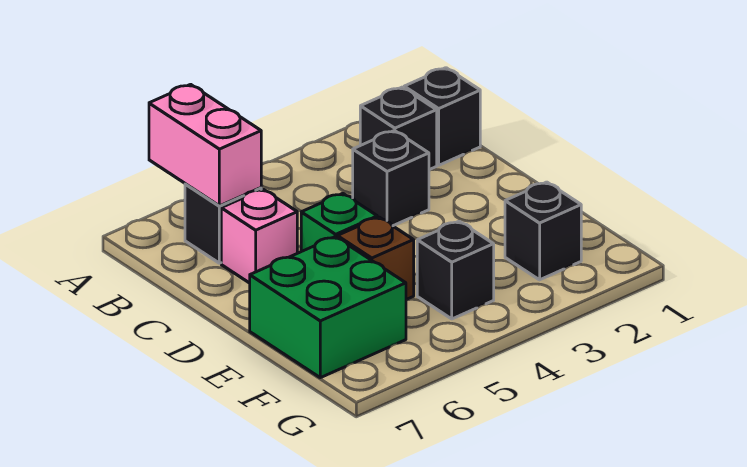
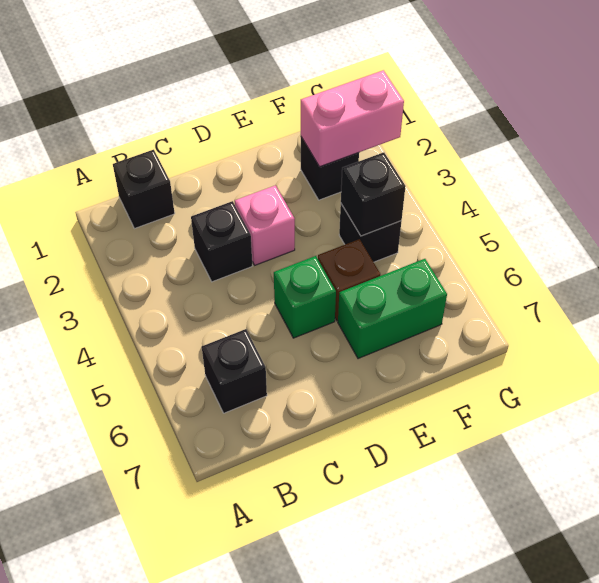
pink brick A6:B6 level 2 -> pink brick F2:G2 level 2
black brick B2 level 1 -> black brick F4 level 2
pink brick C6 level 1 -> pink brick D3 level 1
green brick E6:F7 level 1 -> green brick E6:F6 level 1

